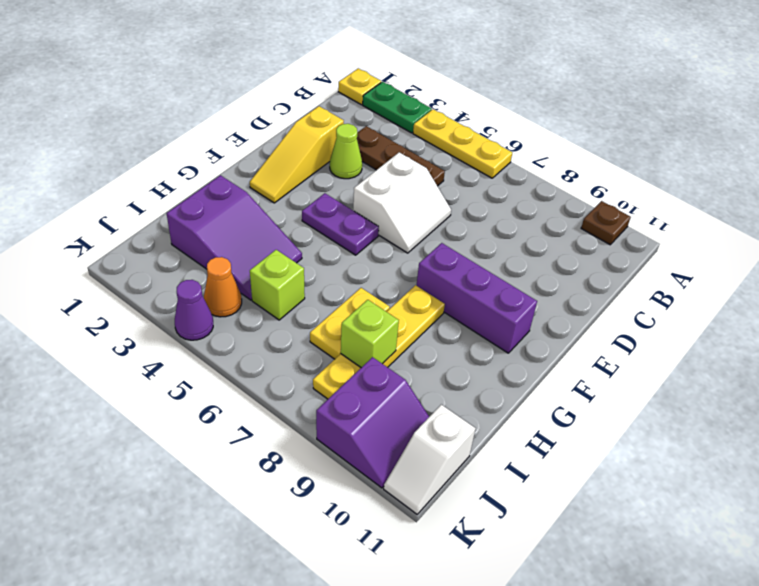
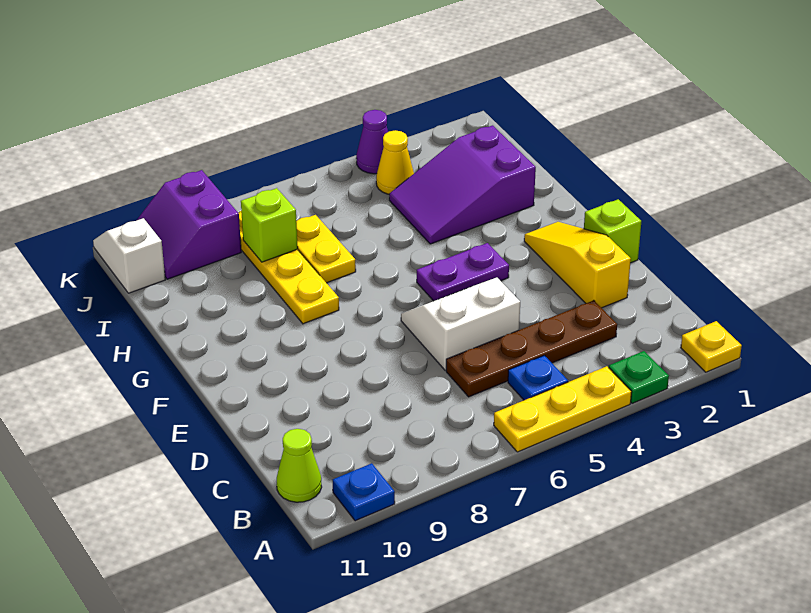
green plate A2:A3 level 1 -> green plate A3 level 1
brown plate A10 level 1 -> blue plate A10 level 1
none -> blue plate B5 level 1
brown plate C3:C5 level 1 -> brown plate C3:C6 level 1
lime cone D3 level 1 -> lime cone B11 level 1
white slope D5:E6 level 1 top 5 -> white slope D5:E6 level 1 top D
purple brick F8:F10 level 1 -> none
lime brick I5 level 1 -> lime brick E1 level 1
orange cone J4 level 1 -> yellow cone J4 level 1

